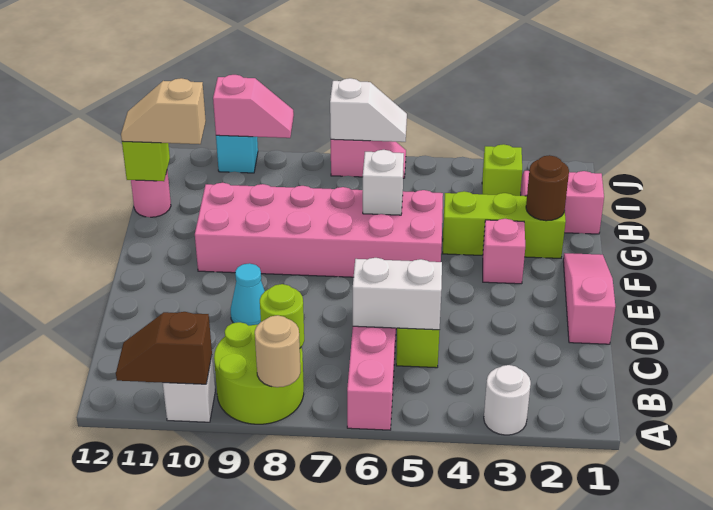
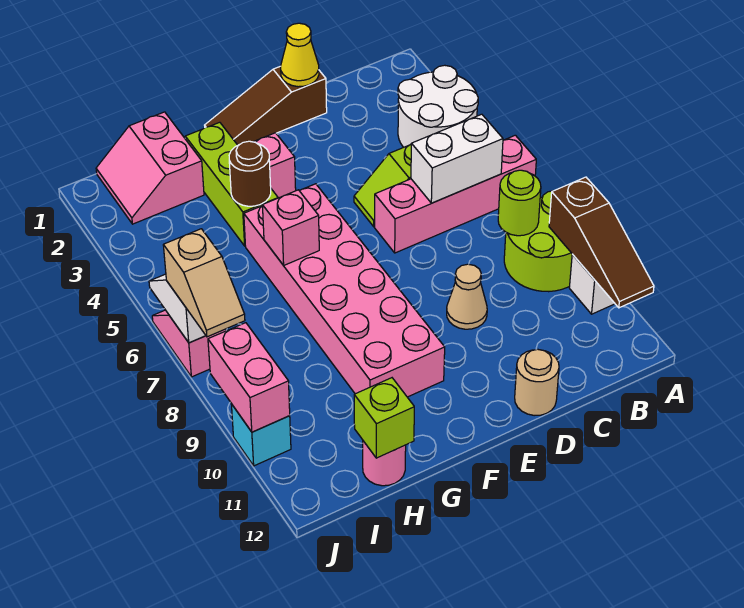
white round brick A3 level 1 -> white round brick A3:B4 level 1
tan round brick A8 level 2 -> tan round brick D12 level 1
brown slope A10:A11 level 2 top 10 -> brown slope A9:A11 level 2 top 9
white brick C5:C6 level 2 -> white brick B6:C6 level 2
pink slope D1:F1 level 1 top D -> brown slope D1:F1 level 1 top D
none -> yellow cone D1 level 2
cyan cone D9 level 1 -> tan cone D9 level 1
brown round brick G2 level 2 -> brown round brick G4 level 2
white brick G6 level 2 -> pink brick G6 level 2
tan slope H11:H12 level 3 top 11 -> tan slope J7:J8 level 3 top 7
lime brick I3 level 1 -> none
pink slope J9:J10 level 2 top 10 -> pink brick J9:J10 level 2

